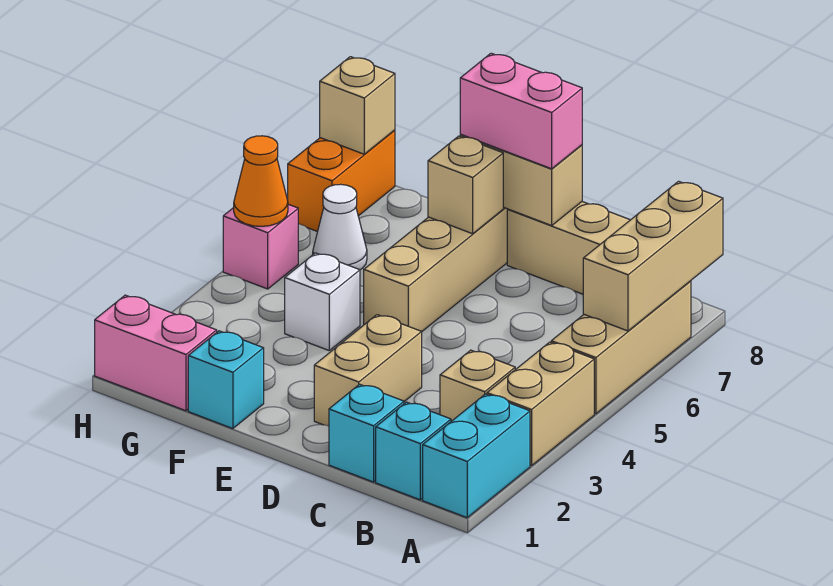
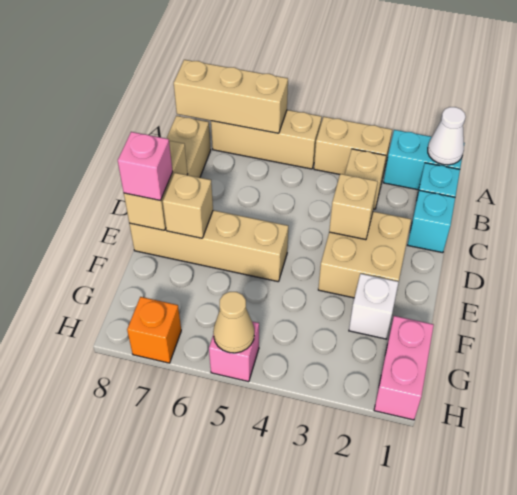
tan brick D2:D3 level 1 -> tan brick D2:E3 level 1
pink brick D8:E8 level 3 -> pink brick E8 level 3
cyan brick F1 level 1 -> none
white brick F4 level 1 -> white brick F2 level 1
white cone G6 level 1 -> white cone A1 level 2
orange cone H5 level 2 -> tan cone H5 level 2
orange brick H7:H8 level 1 -> orange brick H7 level 1
tan brick H8 level 2 -> tan brick D3 level 2

